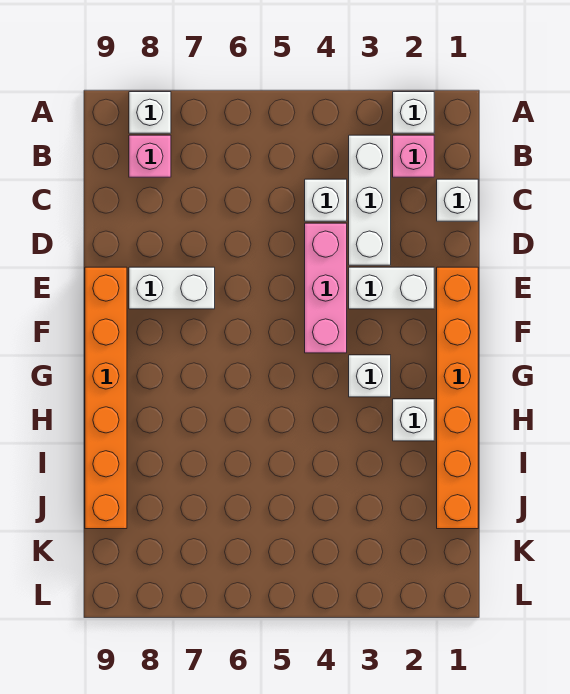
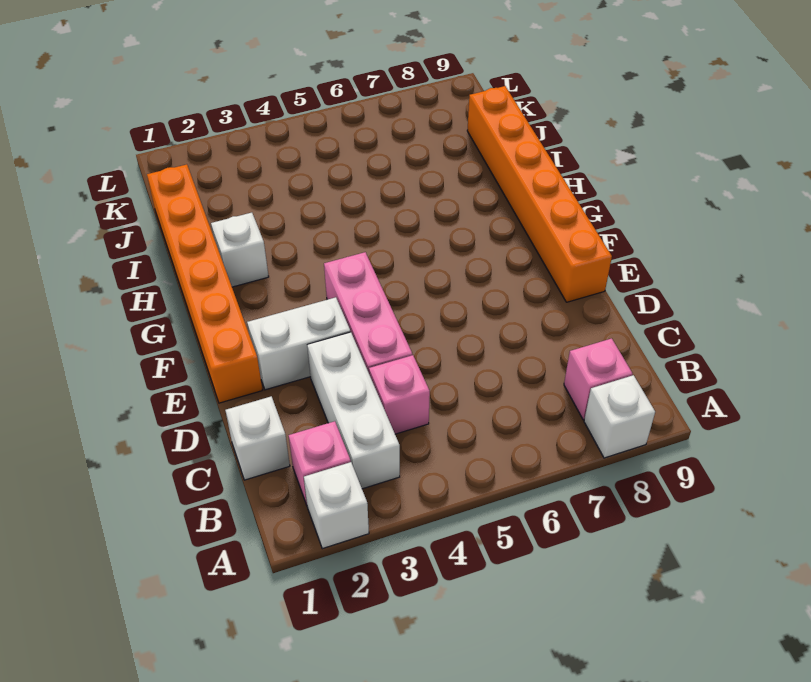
white brick C4 level 1 -> pink brick C4 level 1
white brick E7:E8 level 1 -> none
white brick G3 level 1 -> none

